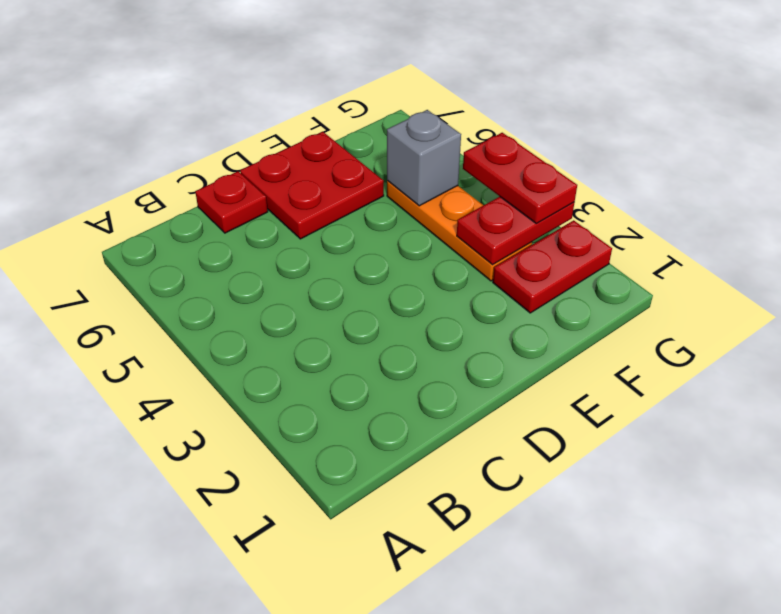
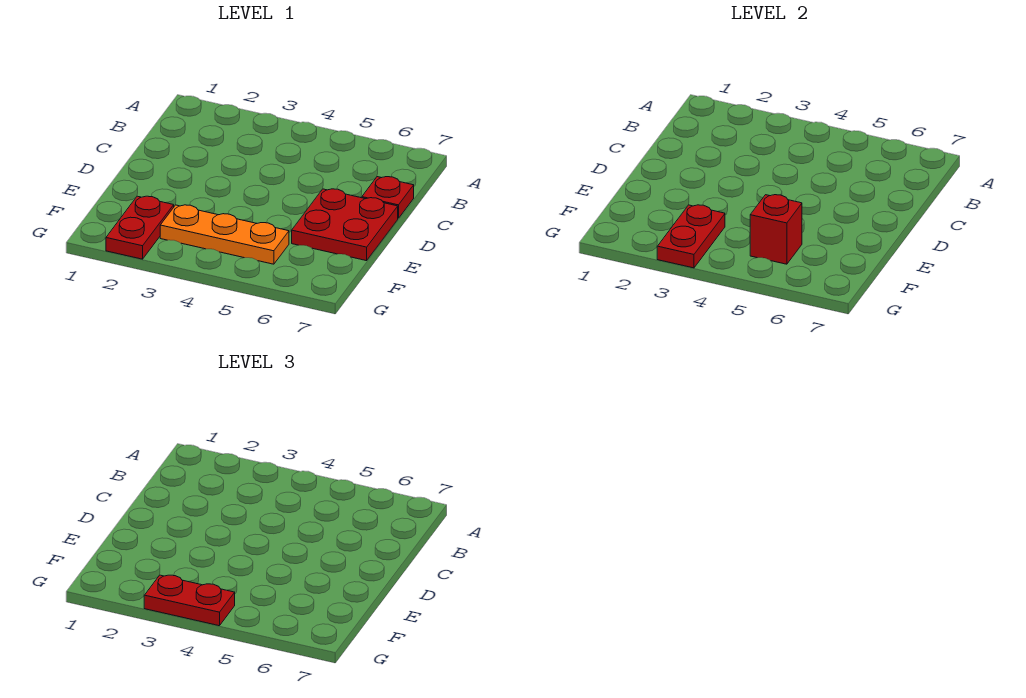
grey brick F5 level 2 -> red brick F5 level 2

